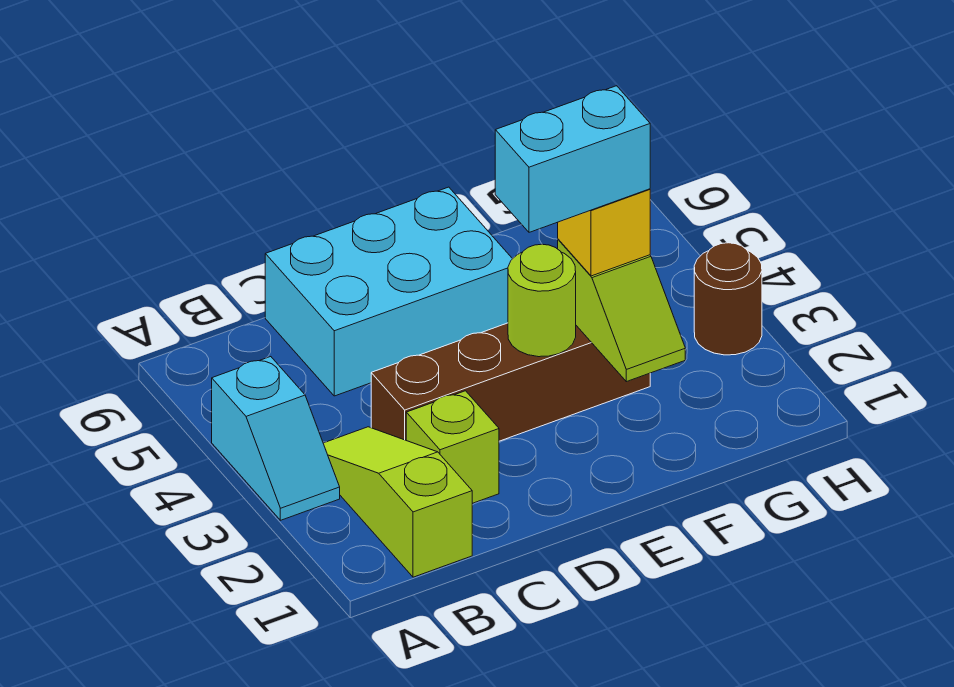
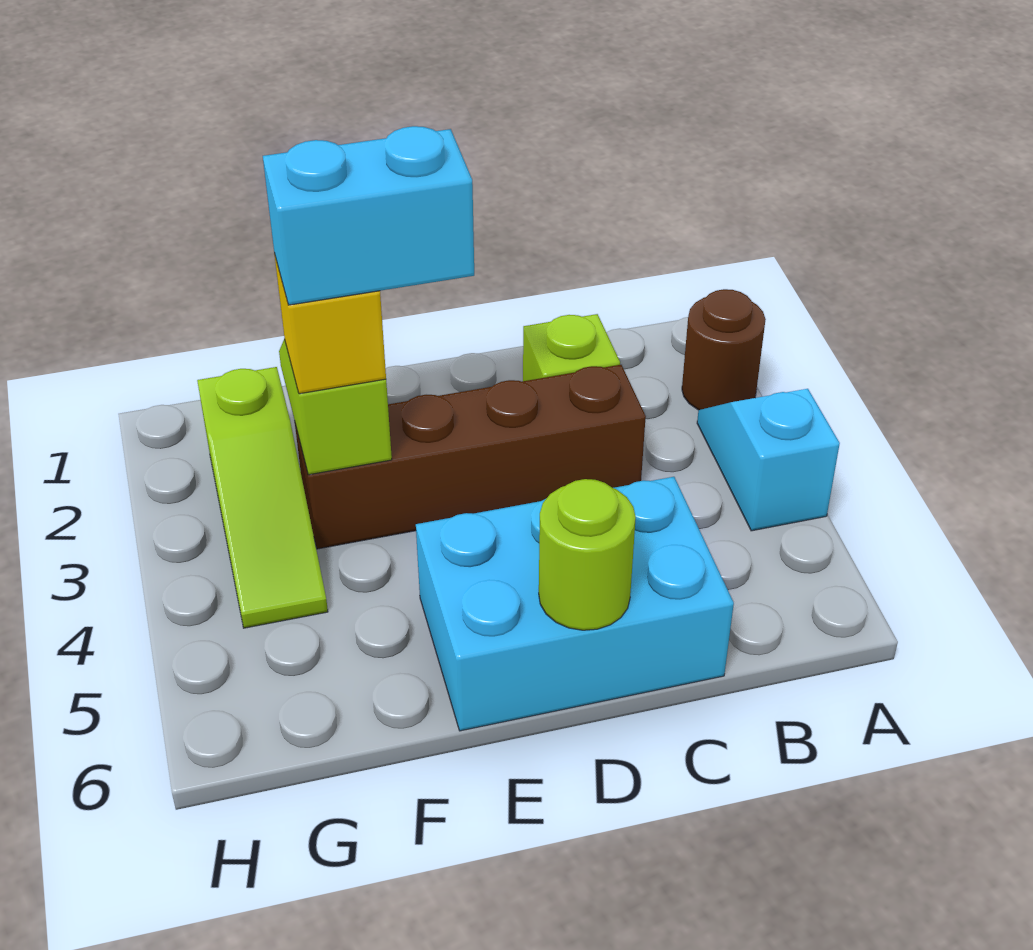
lime slope B1:B3 level 1 top 1 -> lime slope G2:G4 level 1 top 2
lime round brick E3 level 2 -> lime round brick D6 level 2
brown round brick H3 level 1 -> brown round brick A2 level 1

